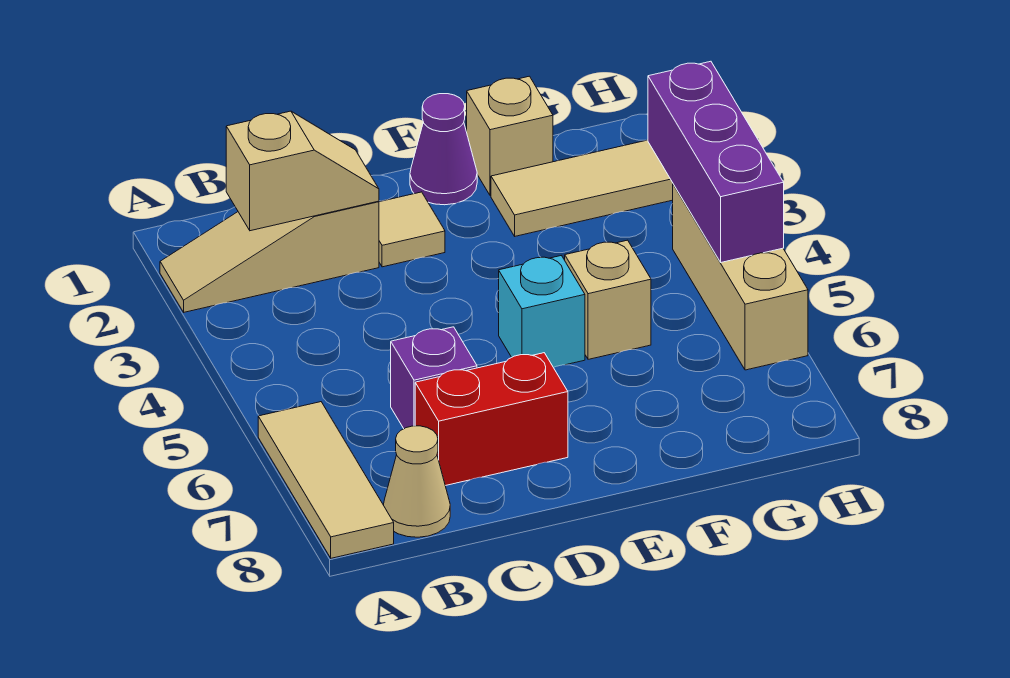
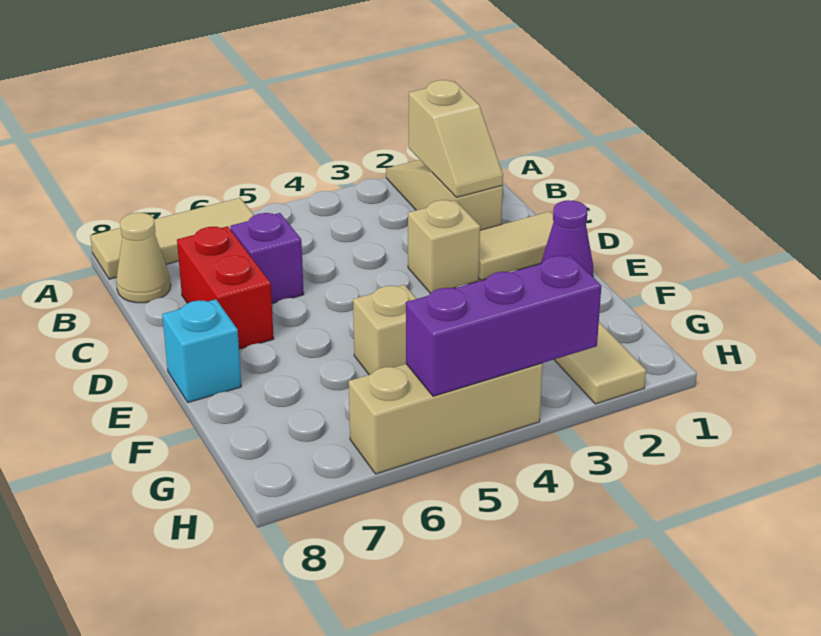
tan tile D2 level 1 -> tan tile D1:D2 level 1
cyan brick E5 level 1 -> cyan brick E8 level 1
tan brick F1 level 1 -> tan brick D3 level 1

